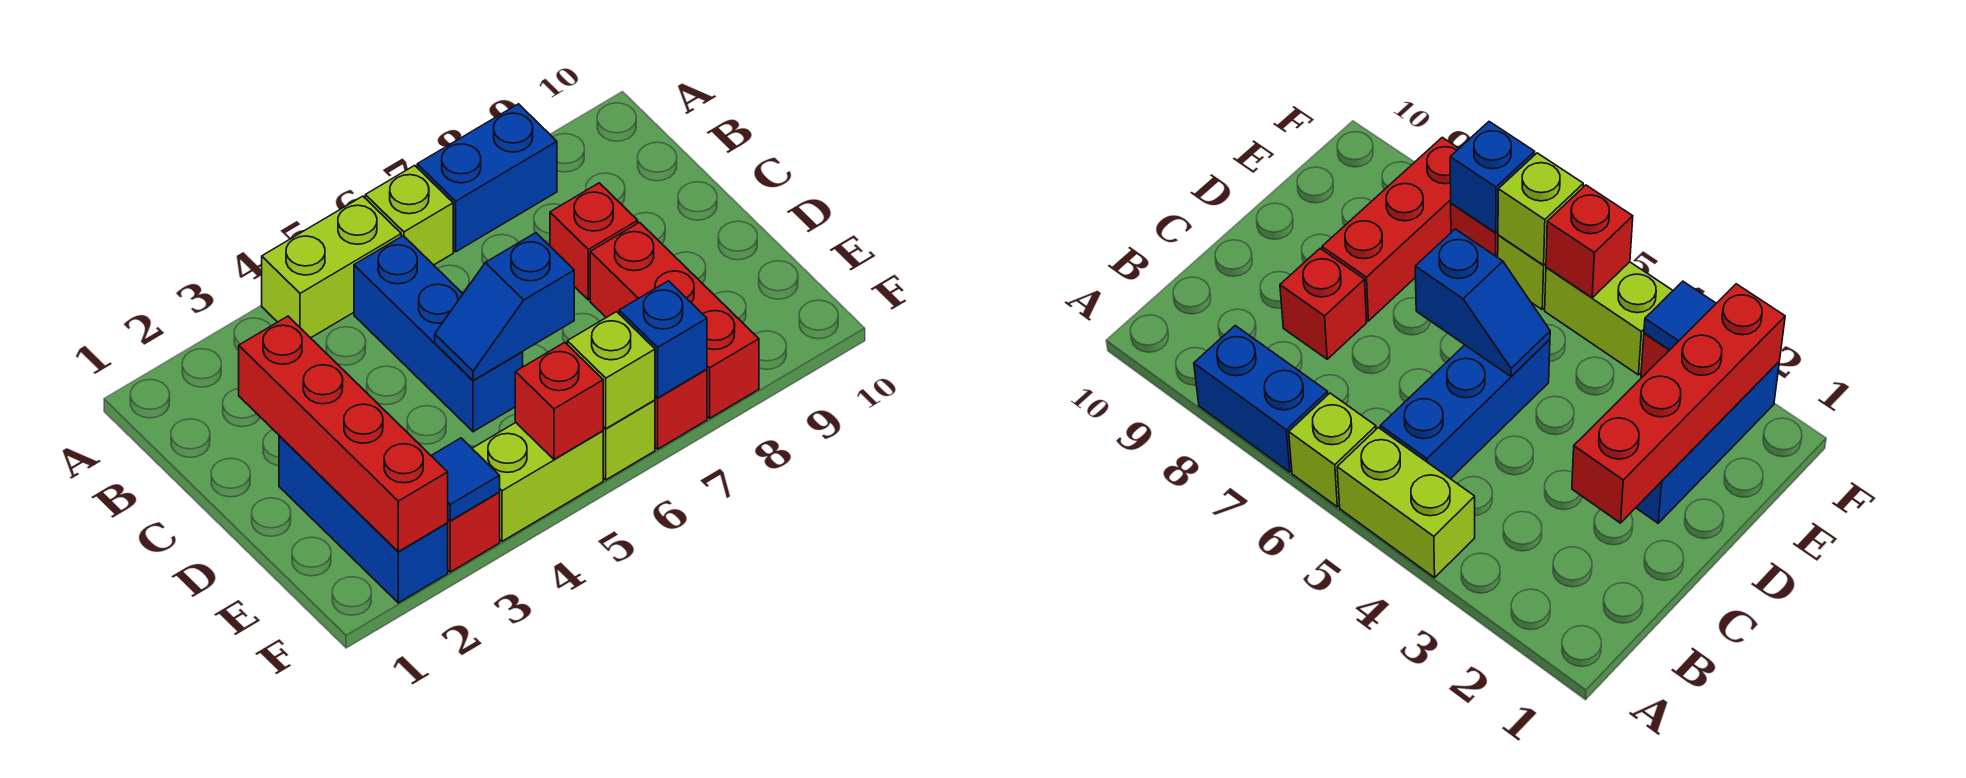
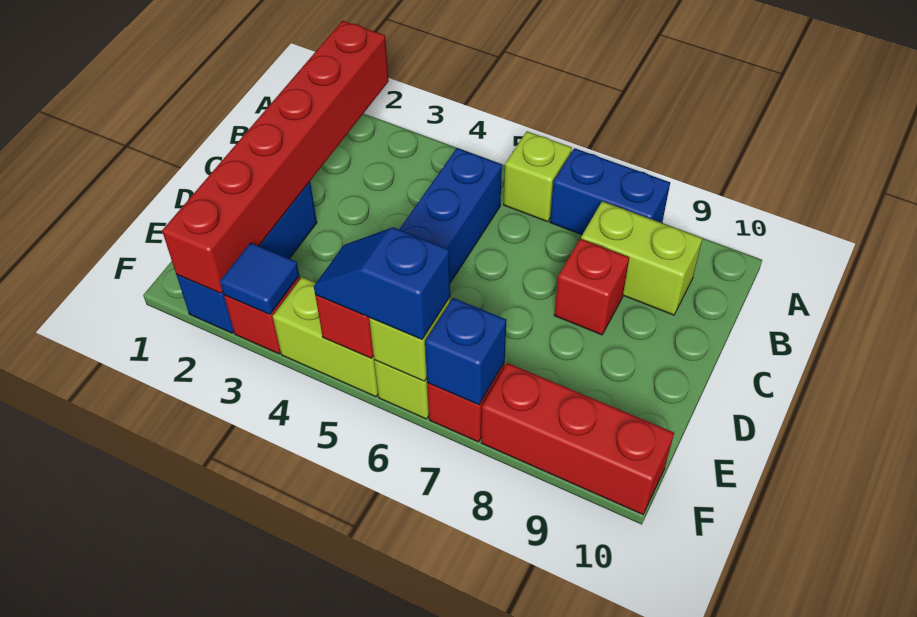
lime brick A4:A5 level 1 -> lime brick B8:B9 level 1
red brick C2:F2 level 2 -> red brick A2:F2 level 2
blue slope D5:D6 level 2 top 6 -> blue slope F5:F6 level 3 top 6
red brick D8:F8 level 1 -> red brick F8:F10 level 1

